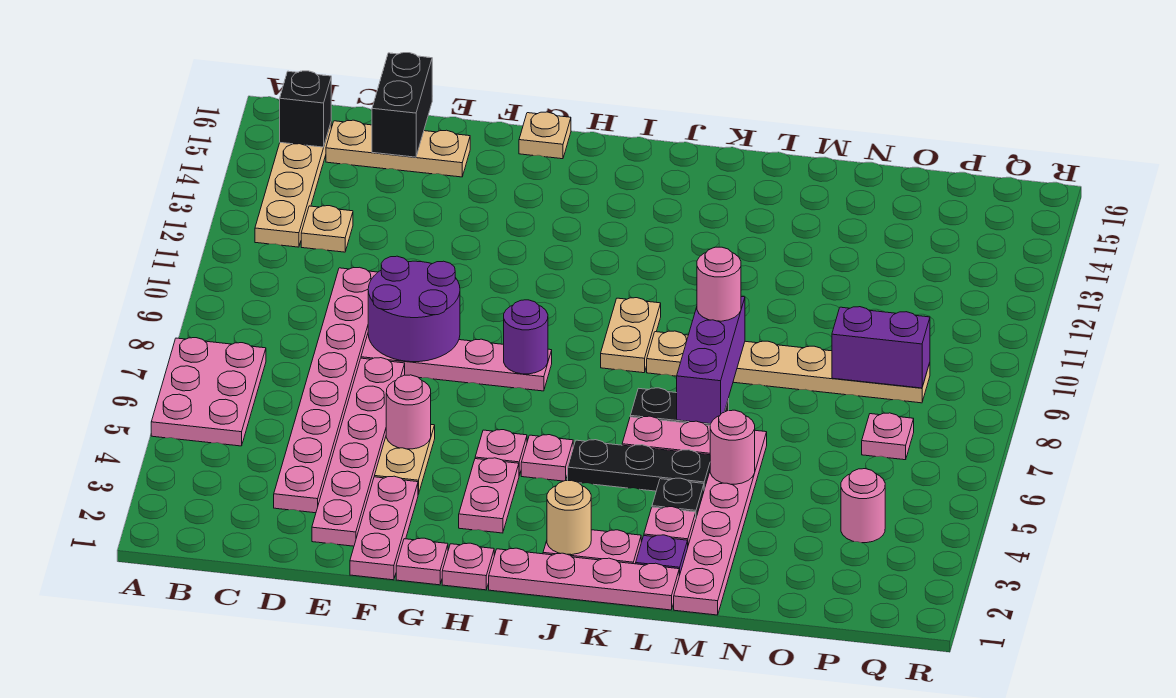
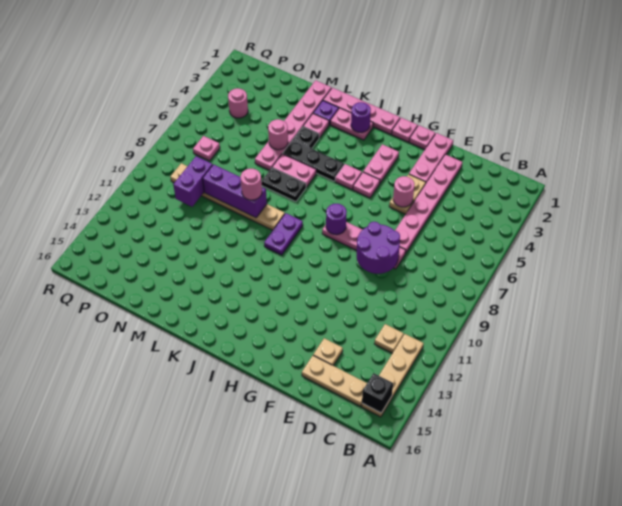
pink plate A5:B7 level 1 -> none
pink plate D3:D10 level 1 -> none
black brick D15:D16 level 2 -> none
tan plate G16 level 1 -> tan plate E14 level 1
tan round brick J2 level 2 -> purple round brick J2 level 2
tan plate J9:J10 level 1 -> purple plate J9:J10 level 1
purple brick L7:L9 level 2 -> purple brick L9:N9 level 2
purple brick O9:P9 level 2 -> purple brick O9:O10 level 2

